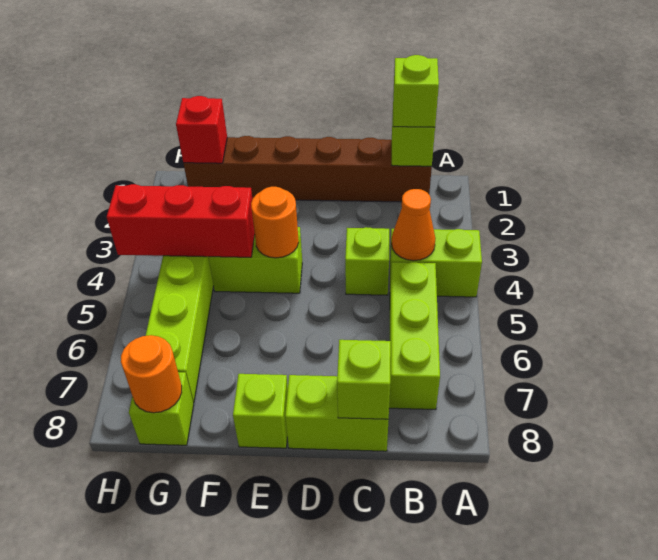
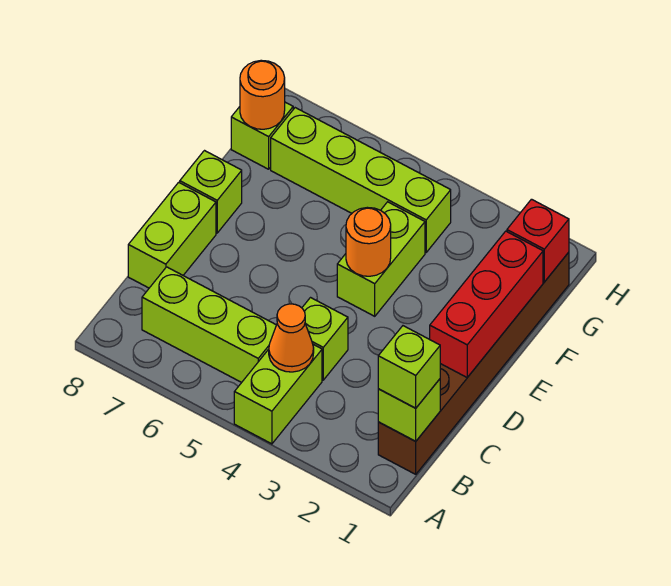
lime brick C8 level 2 -> none
red brick F4:H4 level 2 -> red brick D1:F1 level 2

